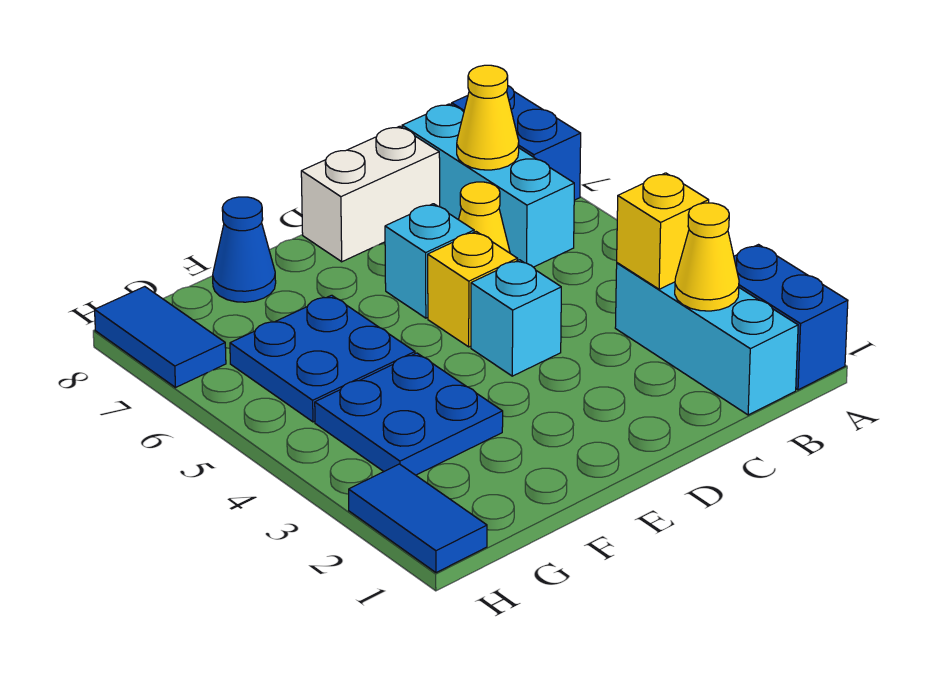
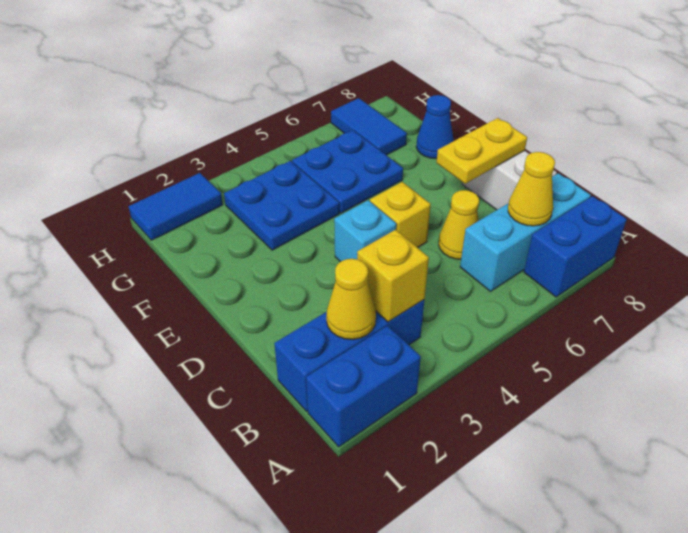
cyan brick B1:B3 level 1 -> blue brick B1:B3 level 1
cyan brick D6 level 1 -> none
none -> yellow plate D7:D8 level 2
blue tile H7:H8 level 1 -> blue tile G7:H7 level 1

